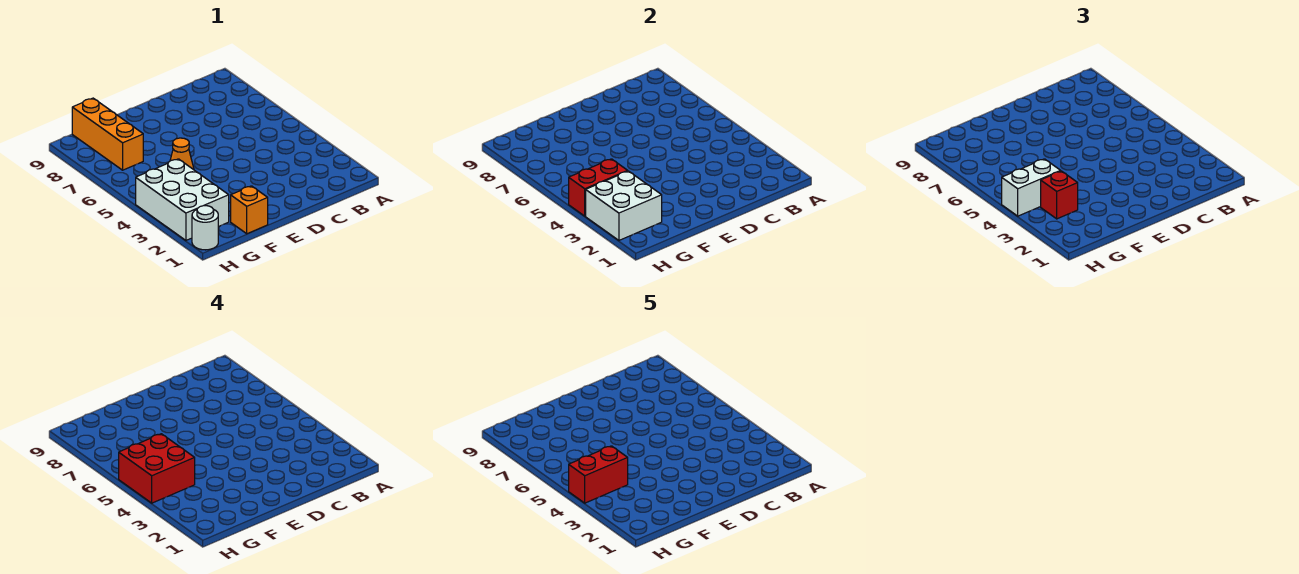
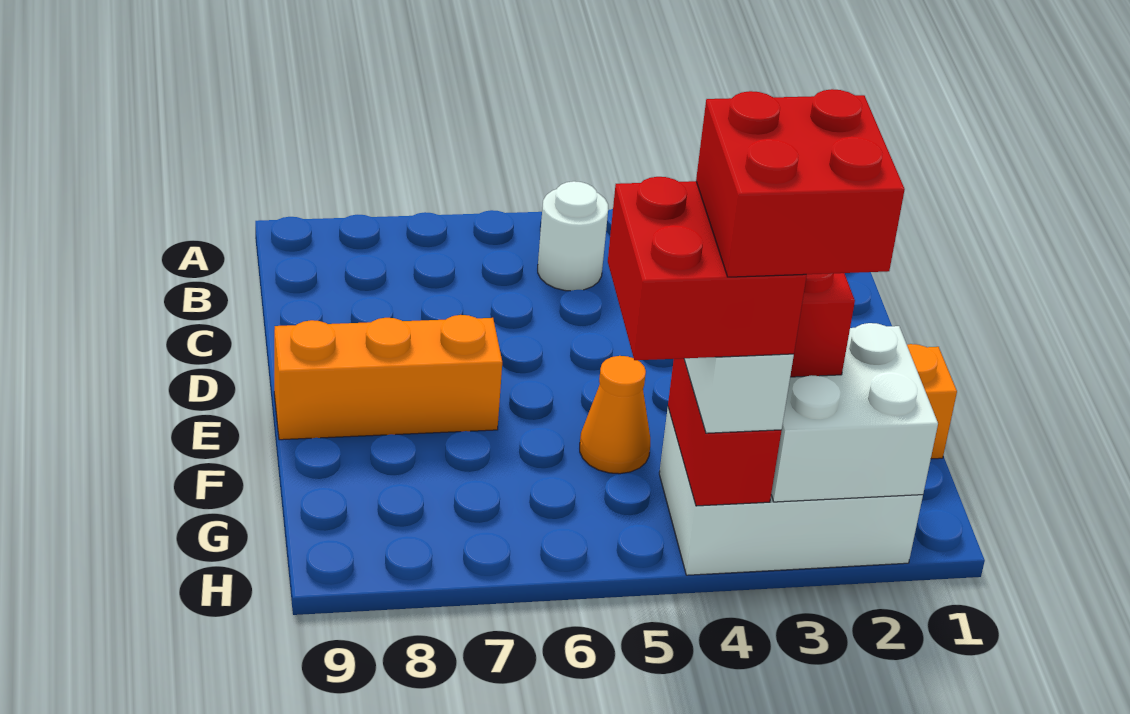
red brick G4:H4 level 5 -> red brick G3:H4 level 5
orange brick G7:G9 level 1 -> orange brick E7:E9 level 1
white round brick H1 level 1 -> white round brick B5 level 1

